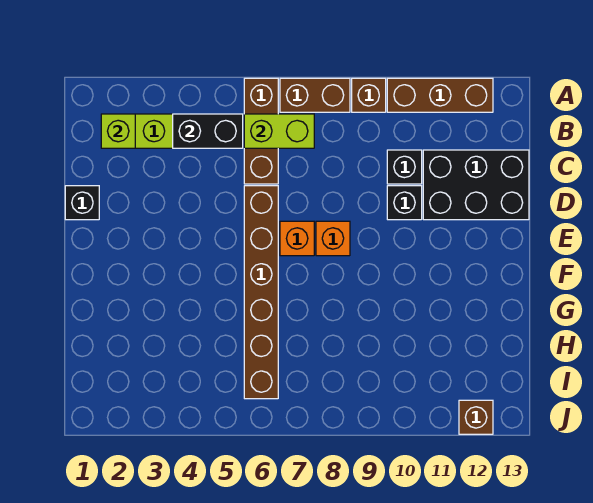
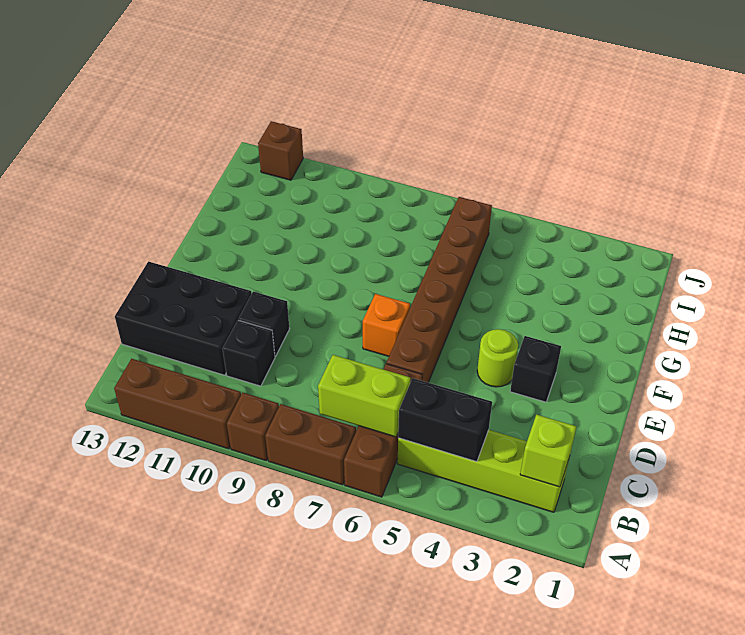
black brick D1 level 1 -> black brick E3 level 1
none -> lime round brick E4 level 1
orange brick E8 level 1 -> none

